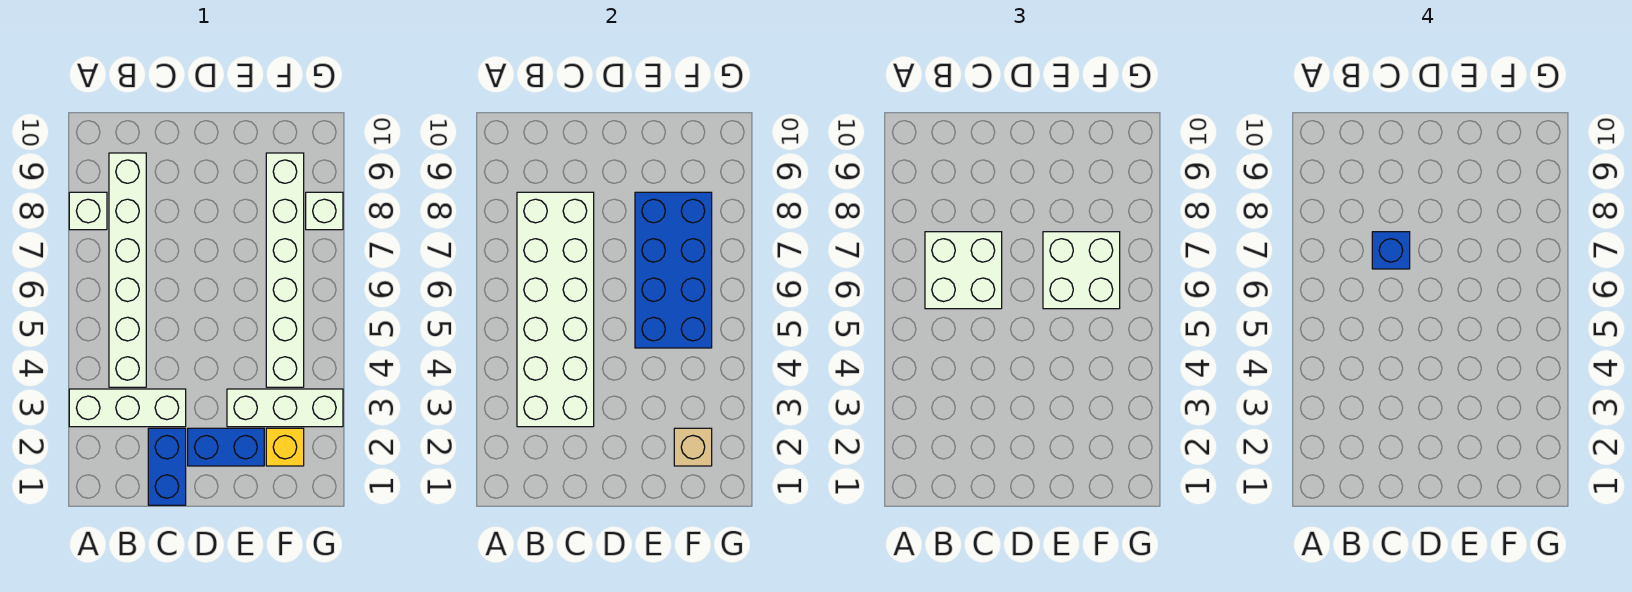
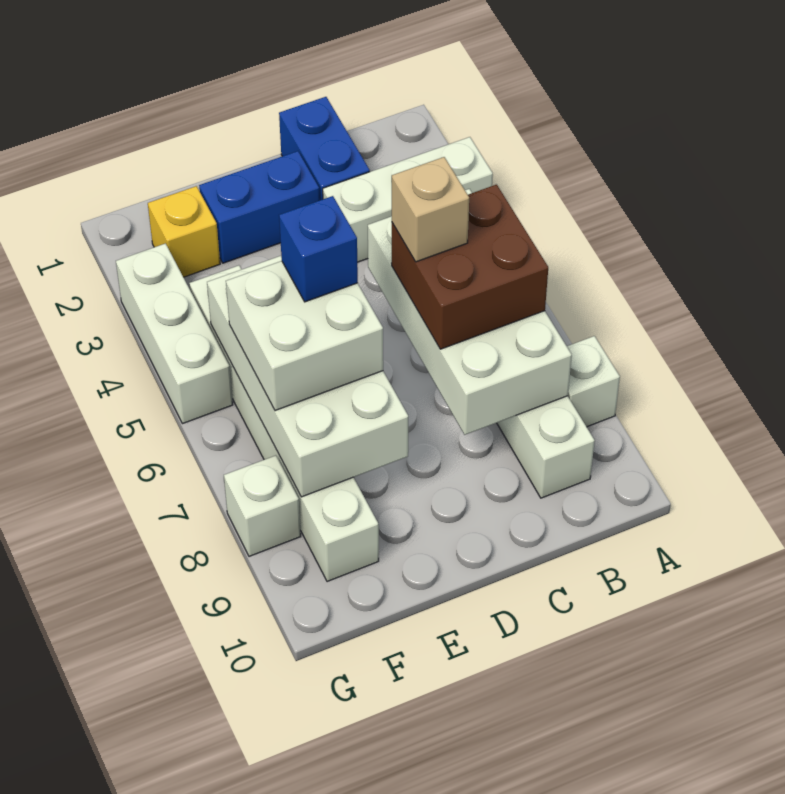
white brick B3:C8 level 2 -> white brick B5:C8 level 2
white brick B6:C7 level 3 -> brown brick B6:C7 level 3
blue brick C7 level 4 -> blue brick E6 level 4
white brick E3:G3 level 1 -> white brick G3:G5 level 1
blue brick E5:F8 level 2 -> white brick E5:F8 level 2
tan brick F2 level 2 -> tan brick C6 level 4

